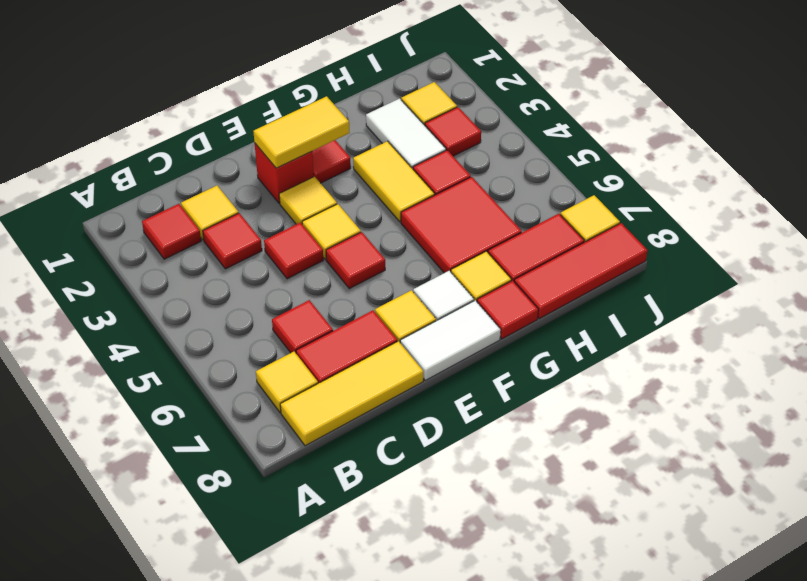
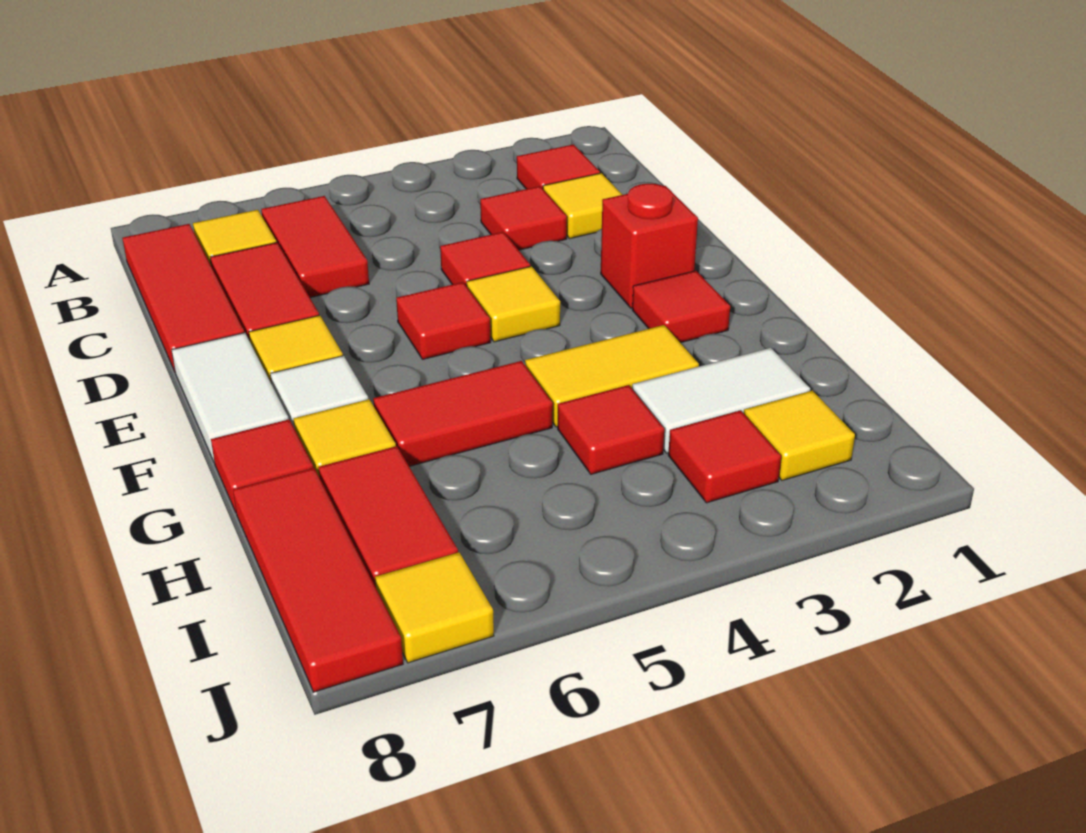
yellow tile B8:D8 level 1 -> red tile B8:D8 level 1
red tile C6 level 1 -> red tile B6:C6 level 1
yellow tile E2:F2 level 2 -> none
yellow tile E3 level 1 -> none
red tile G5:H6 level 1 -> red tile G5:G6 level 1

